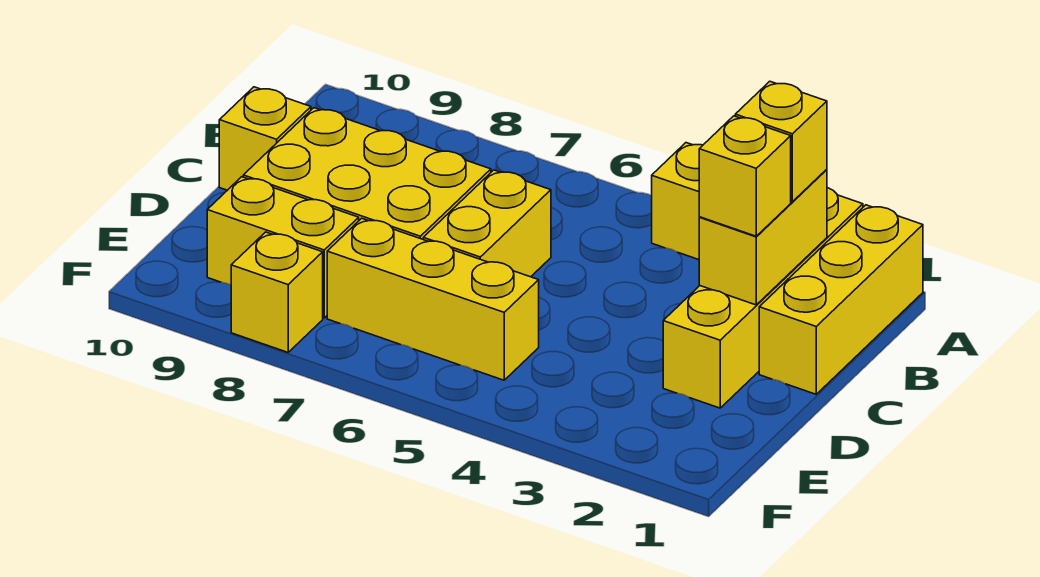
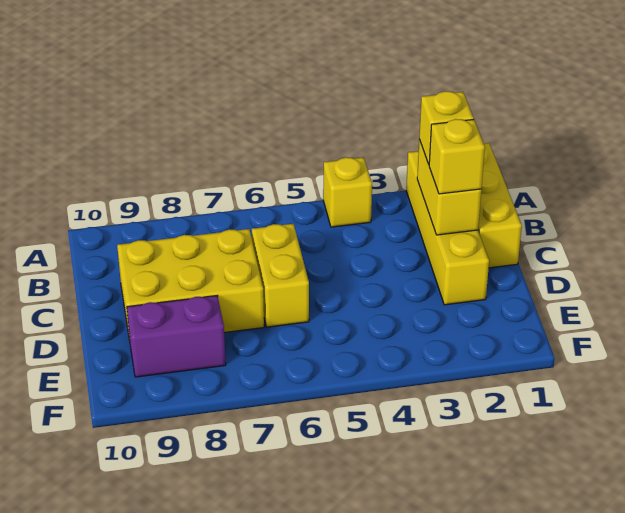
yellow brick C10 level 1 -> none
yellow brick E5:E7 level 1 -> none
yellow brick E8:E9 level 1 -> purple brick E8:E9 level 1
yellow brick F8 level 1 -> none

